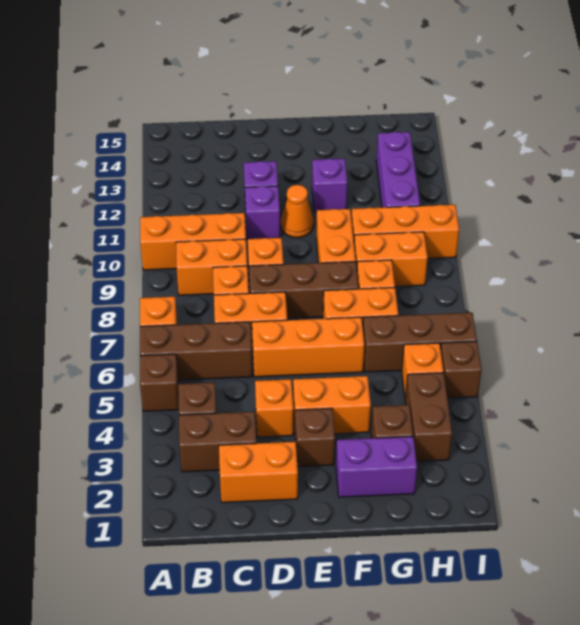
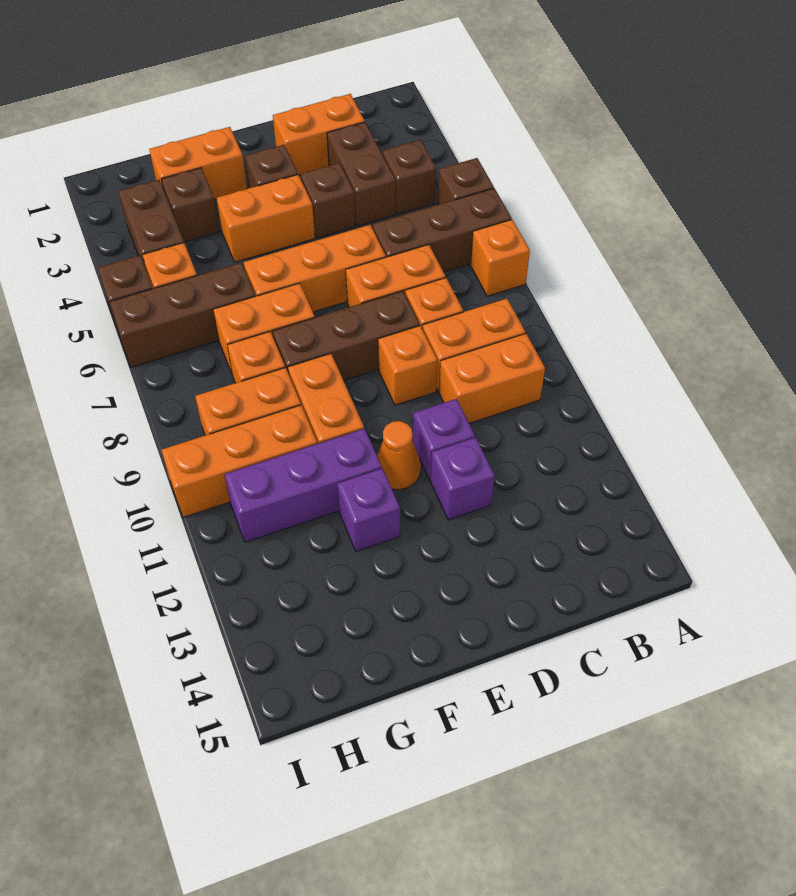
orange brick A10:C10 level 1 -> orange brick B10:C10 level 1
brown brick B3:C3 level 1 -> brown brick C3:C4 level 1
orange brick D4 level 1 -> brown brick D4 level 1
purple brick F2:G2 level 1 -> orange brick F2:G2 level 1
purple brick H11:H13 level 1 -> purple brick F11:H11 level 1

